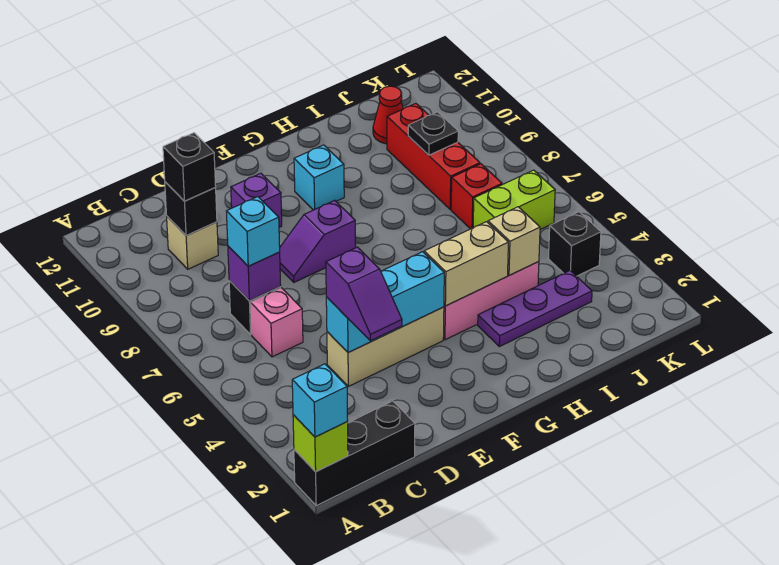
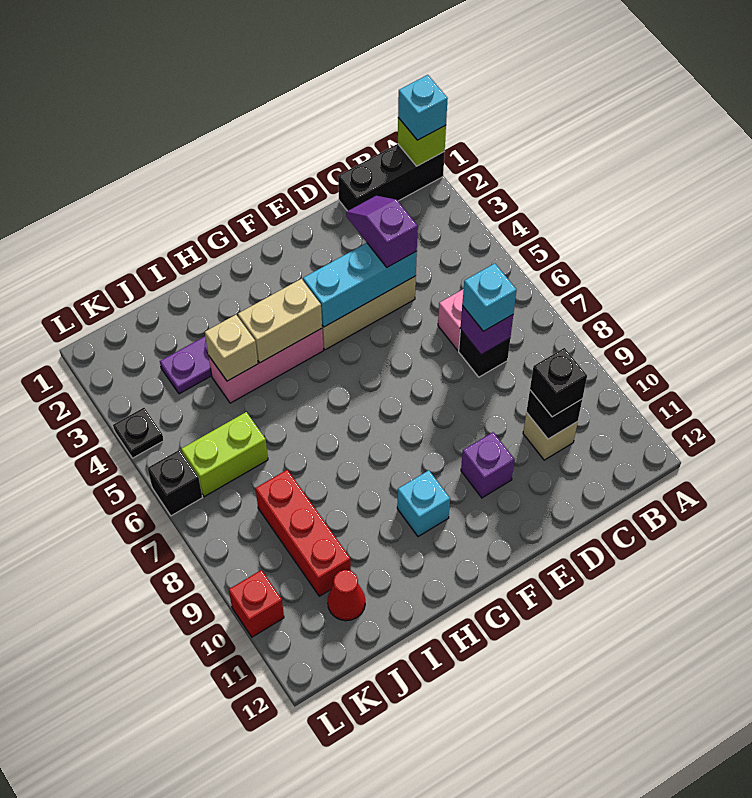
purple slope E8:F8 level 1 top F -> none
red brick J7 level 1 -> red brick L10 level 1
black plate J9 level 2 -> black plate L4 level 1
black brick K4 level 1 -> black brick L6 level 1

